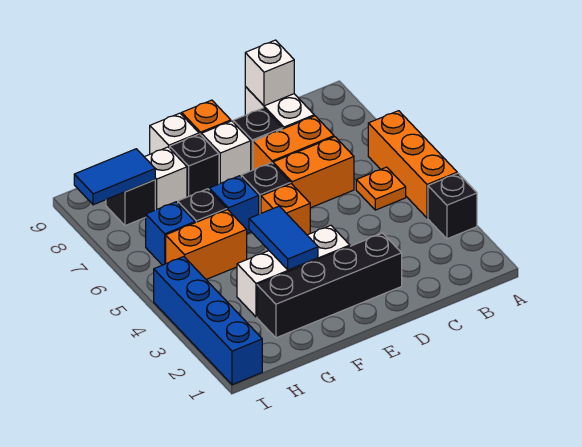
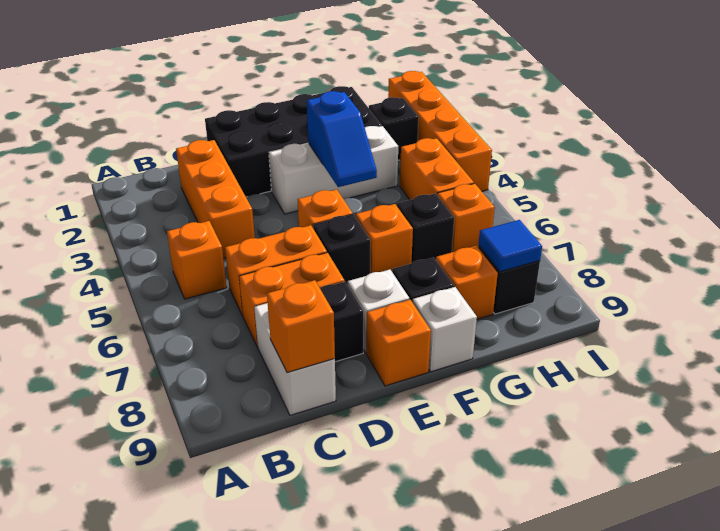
black brick A3 level 1 -> black brick H2 level 1
orange brick A4:A6 level 1 -> orange brick C2:C4 level 1
orange plate B5 level 1 -> orange brick B5 level 1
white brick C9 level 2 -> orange brick C9 level 2
black brick D2:G2 level 1 -> black brick D1:G2 level 1
blue tile F3:F4 level 2 -> blue slope F3:F4 level 2 top 3
blue brick F6 level 1 -> orange brick F6 level 1
orange brick G5:H5 level 1 -> orange brick H4:H5 level 1
white brick G8 level 1 -> orange brick G8 level 1
blue brick H6 level 1 -> orange brick H6 level 1
blue tile H8:I8 level 2 -> blue tile H8 level 2
blue brick I1:I4 level 1 -> orange brick I1:I4 level 1

